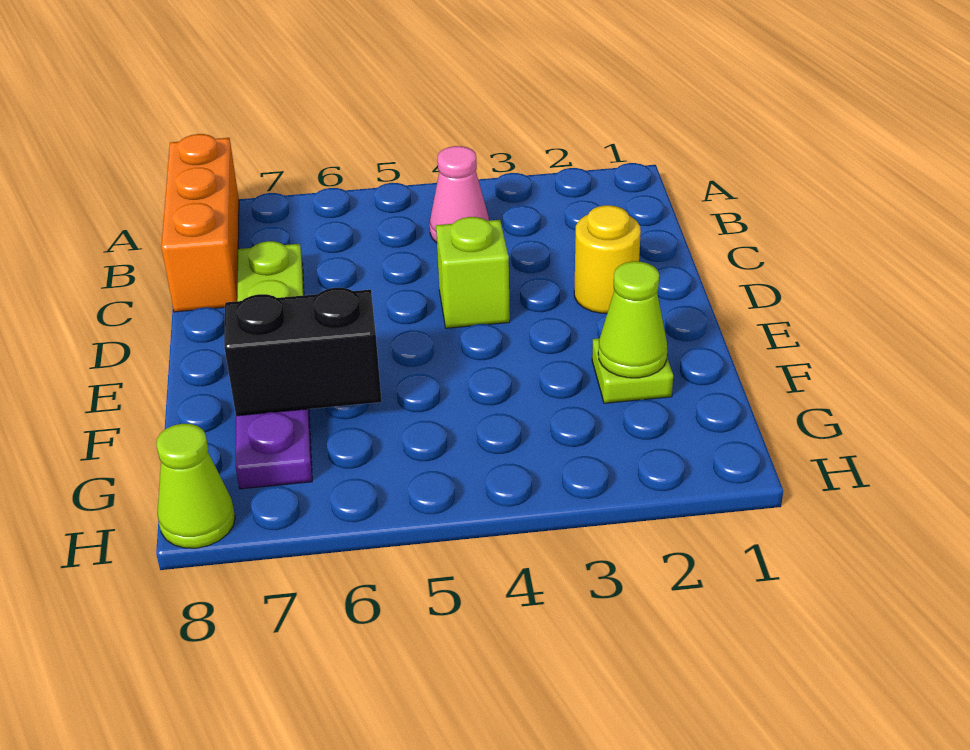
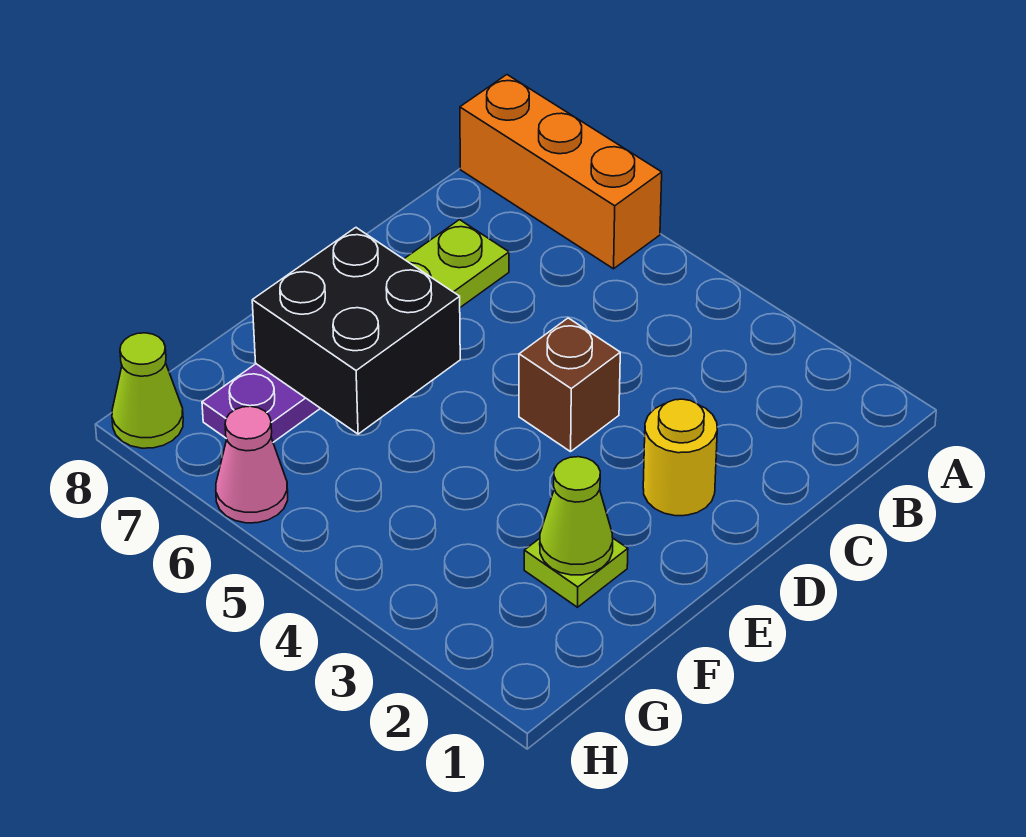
orange brick A8:C8 level 1 -> orange brick A6:A8 level 1
pink cone B4 level 1 -> pink cone H6 level 1
lime brick D4 level 1 -> brown brick D4 level 1
black brick F6:F7 level 2 -> black brick E6:F7 level 2

